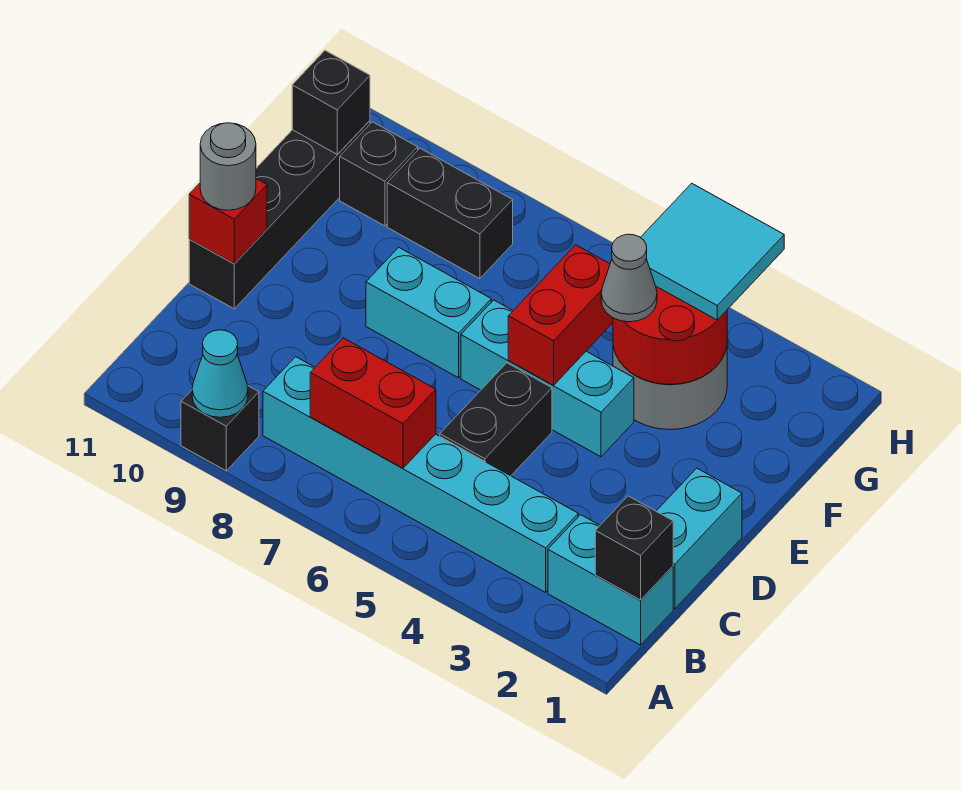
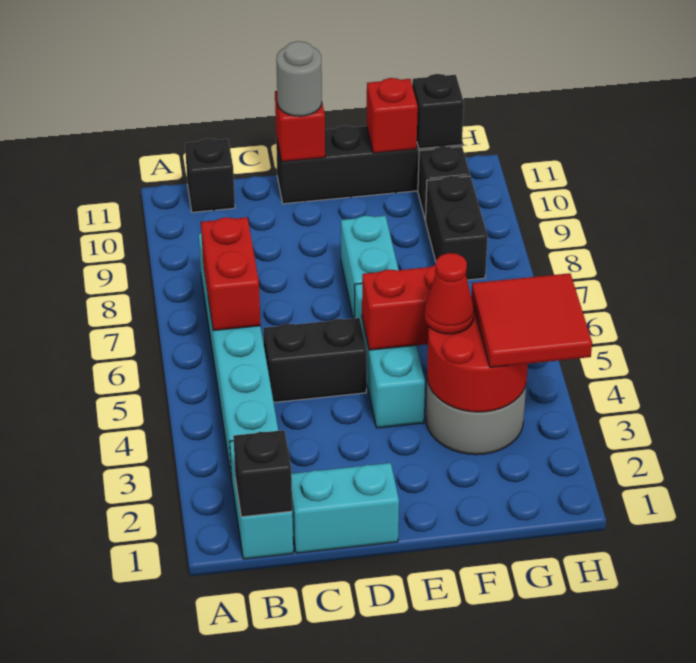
black brick A9 level 1 -> black brick B11 level 1
cyan cone A9 level 2 -> none
grey cone F4 level 3 -> red cone F4 level 3
none -> red brick F11 level 2
cyan tile G3:H4 level 3 -> red tile G3:H4 level 3

